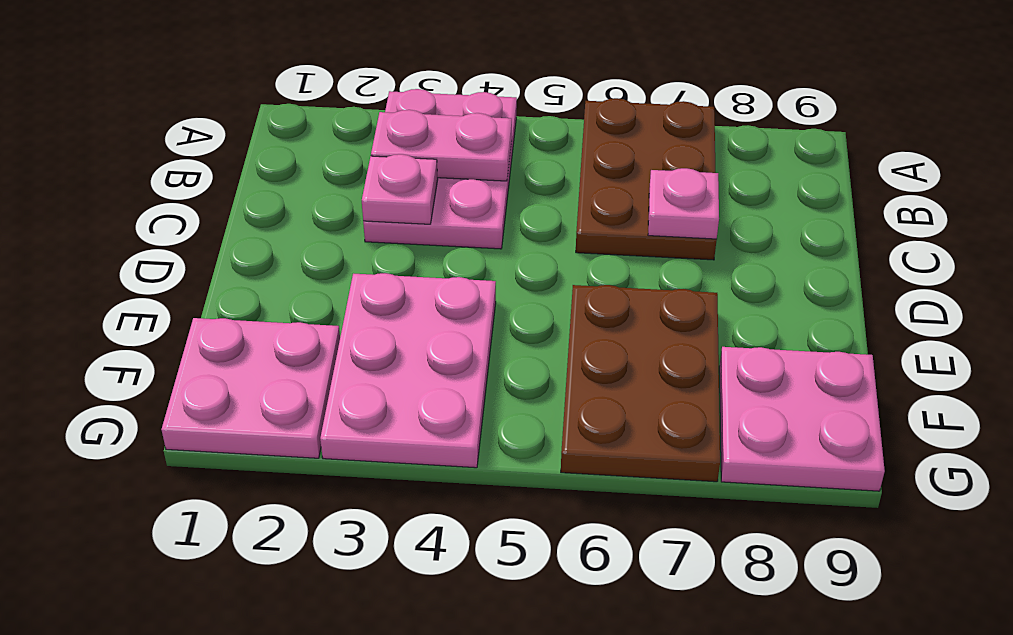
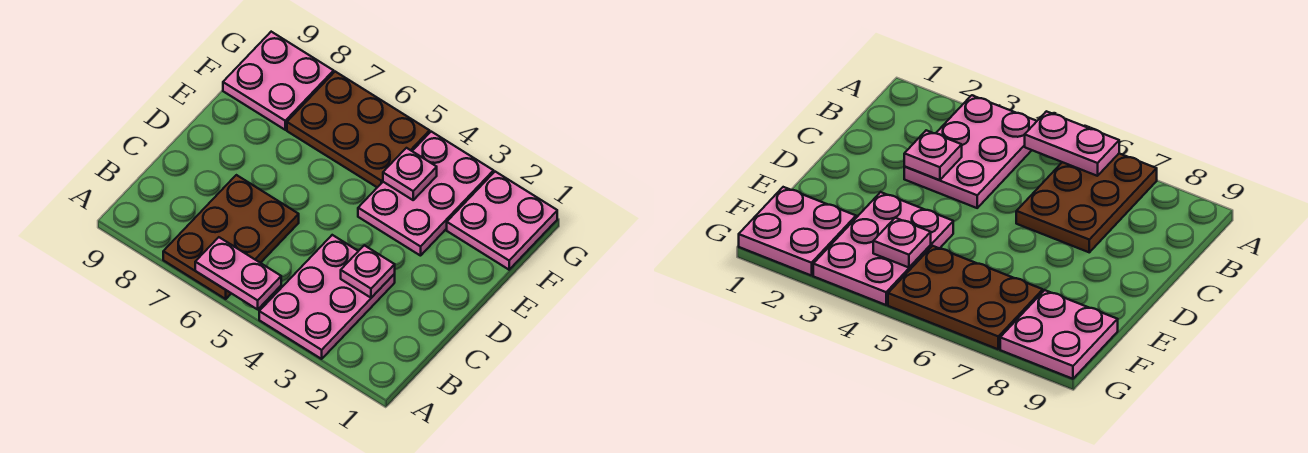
pink plate B3:B4 level 2 -> pink plate A5:A6 level 2
pink plate C7 level 2 -> pink plate F4 level 2
brown plate E6:G7 level 1 -> brown plate F5:G7 level 1

